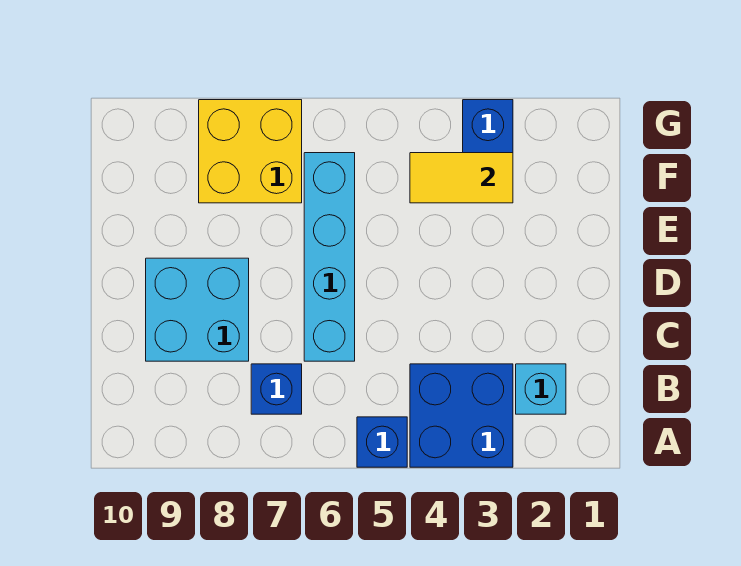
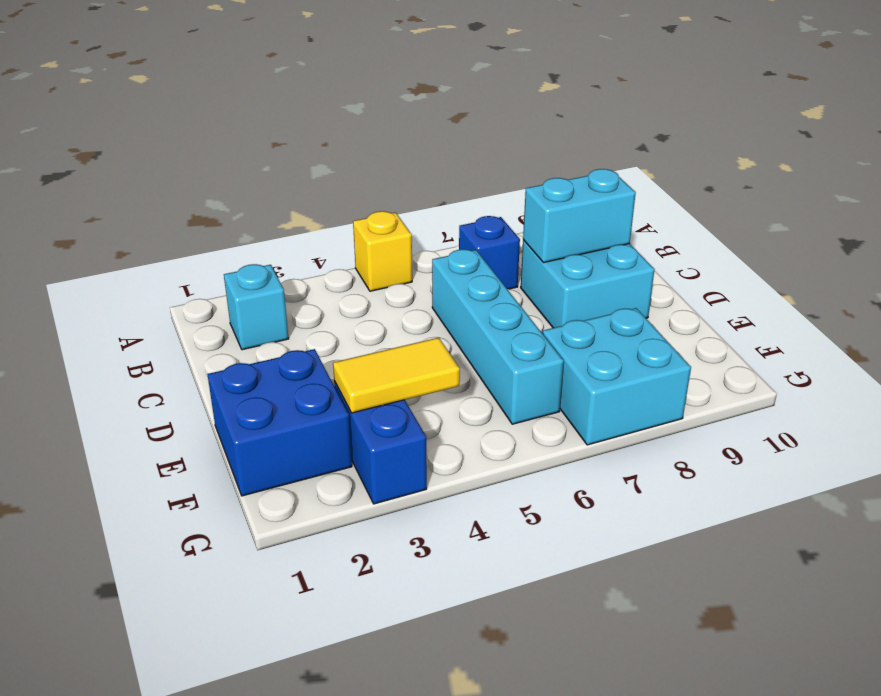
blue brick A3:B4 level 1 -> blue brick E1:F2 level 1
blue brick A5 level 1 -> yellow brick A5 level 1
none -> cyan brick C8:C9 level 2
yellow brick F7:G8 level 1 -> cyan brick F7:G8 level 1

